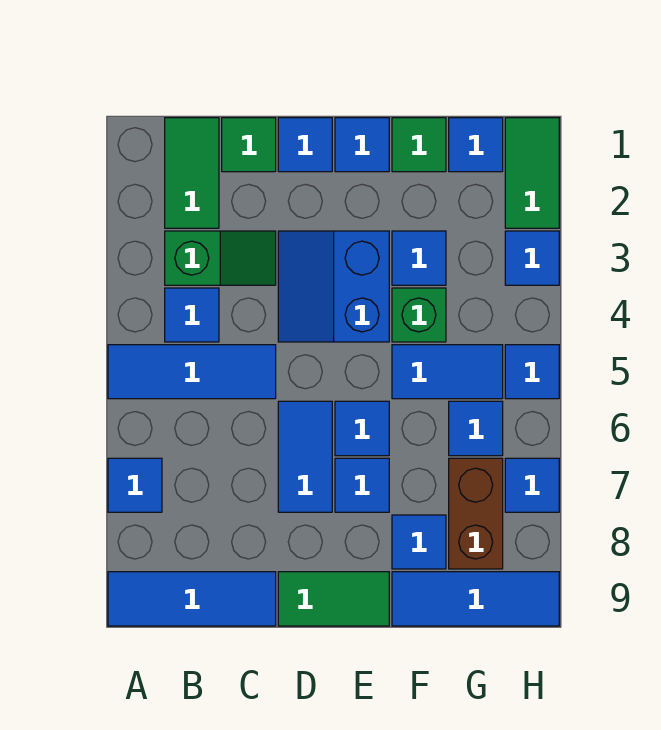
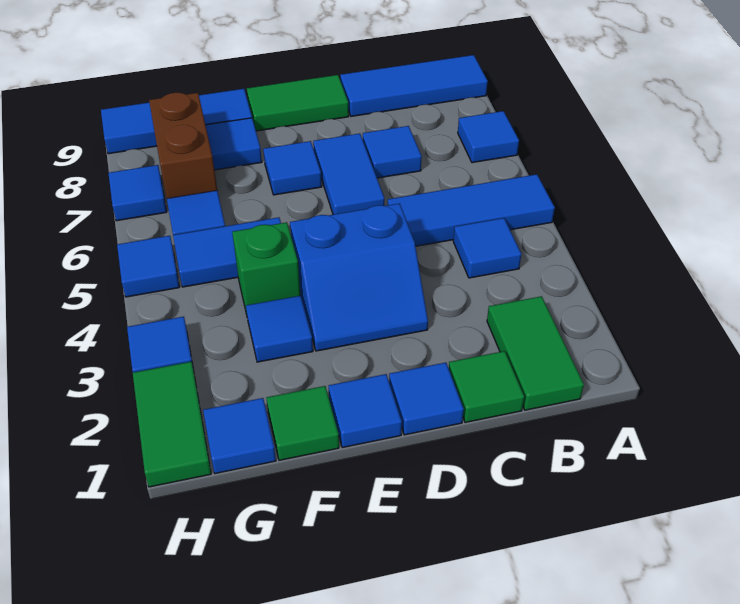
green slope B3:C3 level 1 top B -> none
blue slope D3:E4 level 1 top E -> blue slope D3:E4 level 1 top 4
blue tile E6 level 1 -> blue tile C7 level 1

